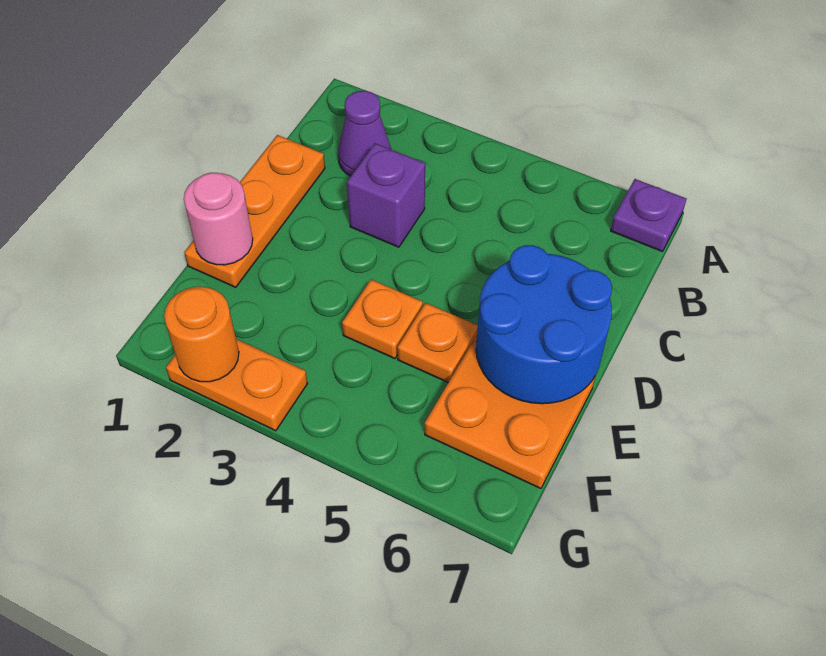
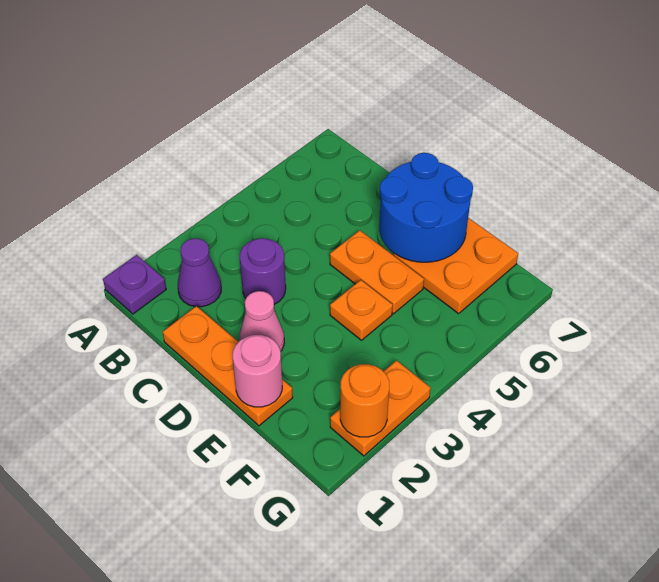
purple plate A7 level 1 -> purple plate A1 level 1
purple brick C3 level 1 -> purple round brick C3 level 1
none -> pink cone D2 level 1
orange plate E5 level 1 -> orange plate D5:E5 level 1

